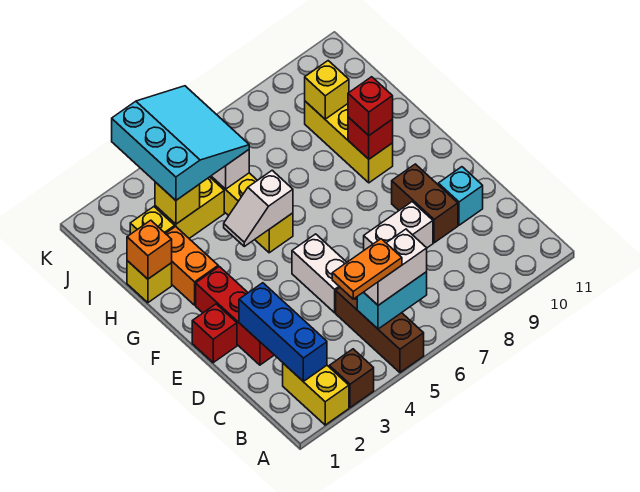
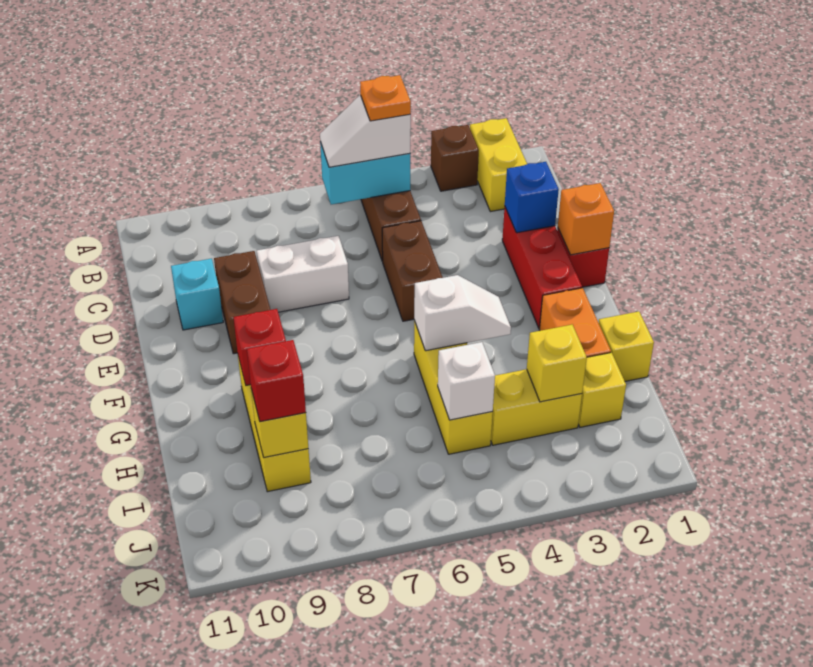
blue brick B2:D2 level 2 -> blue brick D2 level 2
orange plate B4:B5 level 4 -> orange plate B5 level 4
white brick B5:B6 level 3 -> white slope B5:B6 level 3 top 5
white brick D5:E5 level 1 -> brown brick D5:E5 level 1
red brick G9 level 3 -> red brick I9 level 3
orange brick H1 level 2 -> orange brick E1 level 2
cyan slope I3:K5 level 3 top 3 -> none

